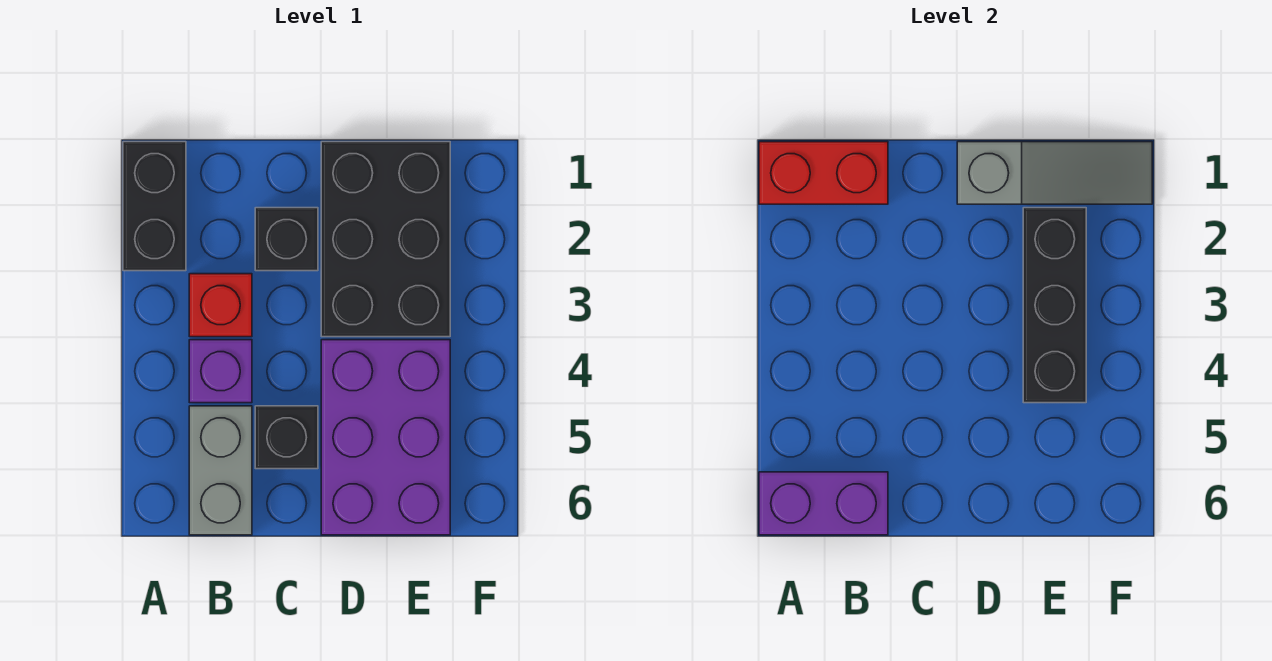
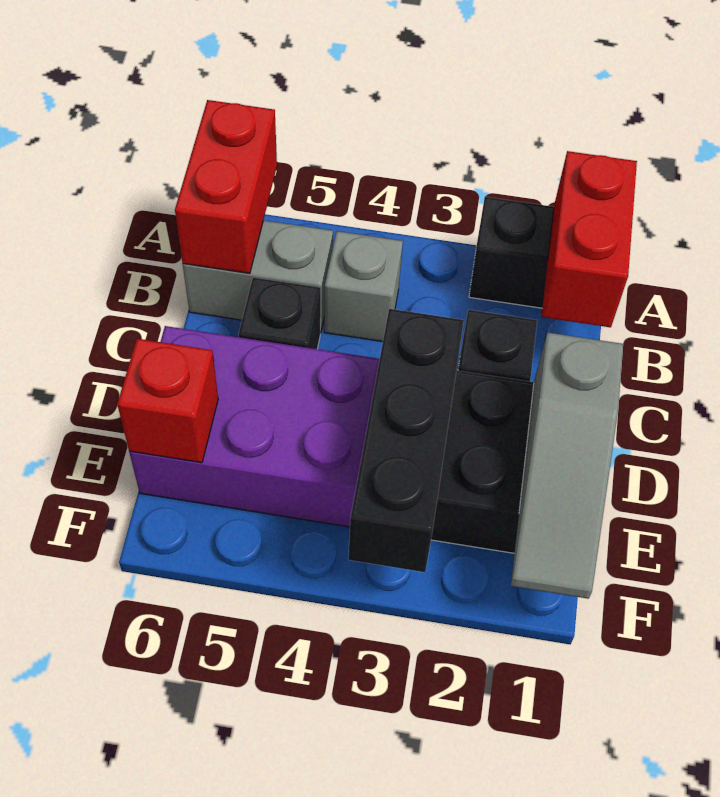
purple brick A6:B6 level 2 -> red brick A6:B6 level 2
red brick B3 level 1 -> red brick E6 level 2
purple brick B4 level 1 -> grey brick B4 level 1
black brick E2:E4 level 2 -> black brick D3:F3 level 2

